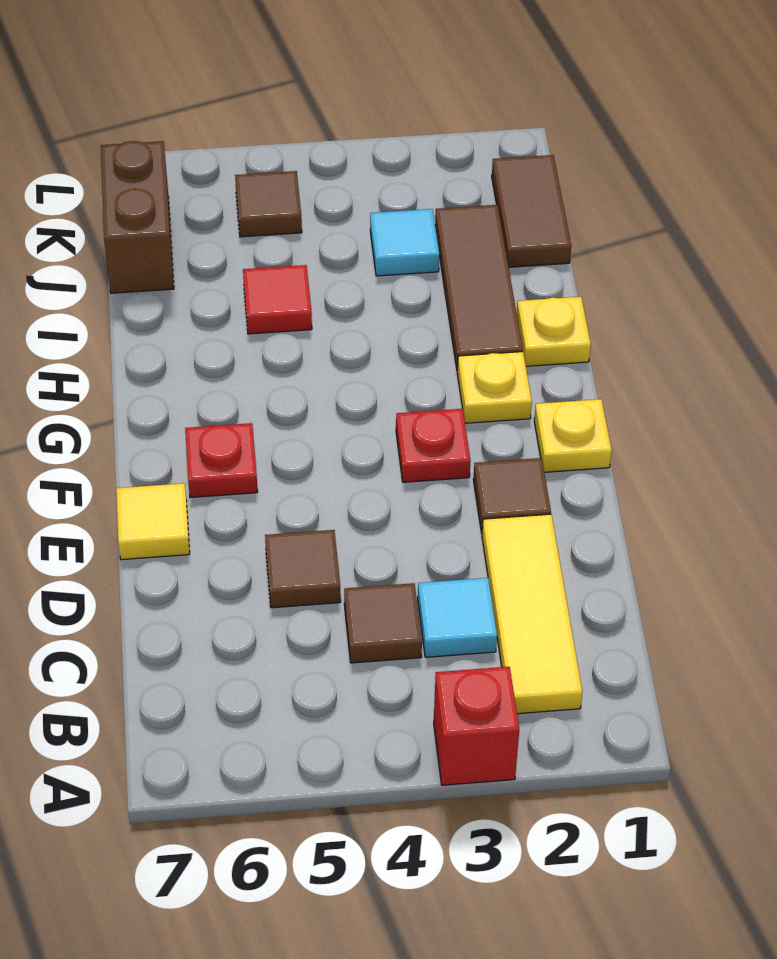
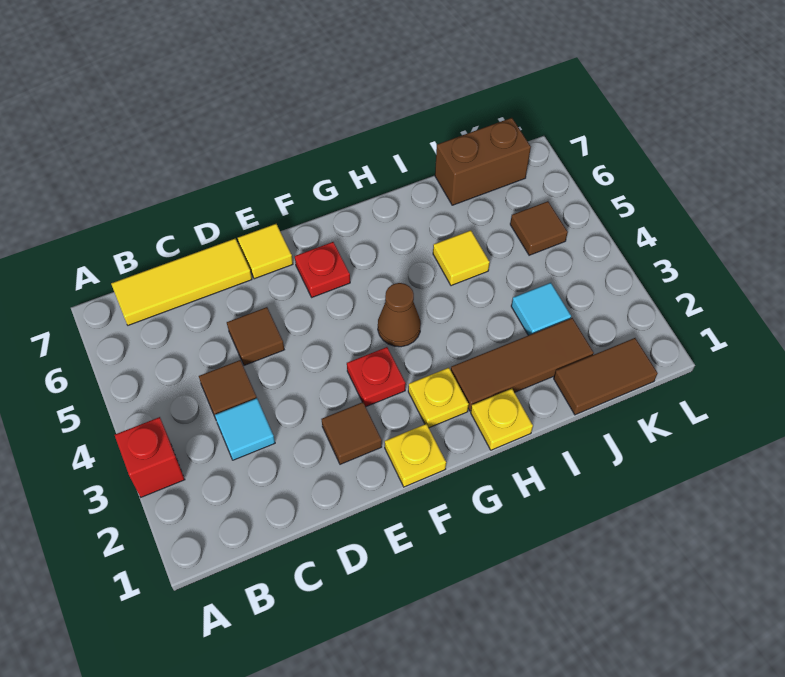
yellow tile B2:D2 level 1 -> yellow tile B7:D7 level 1
none -> brown cone G4 level 1
red tile I5 level 1 -> yellow tile I5 level 1

